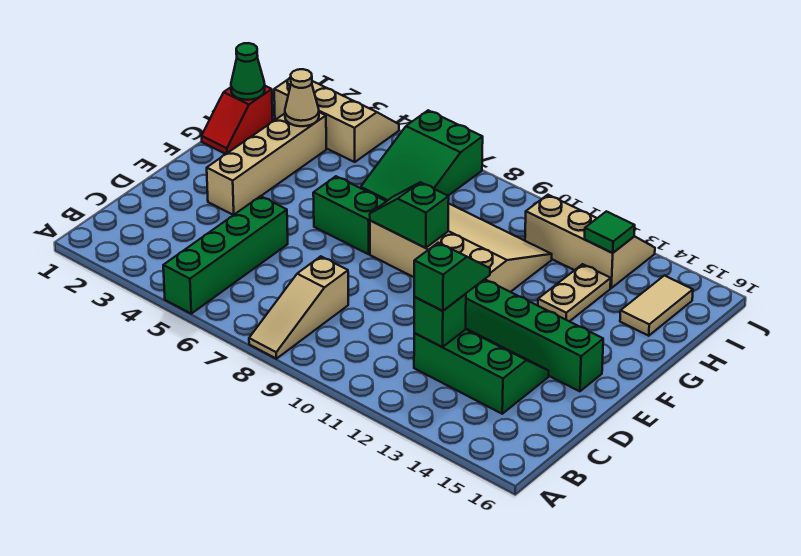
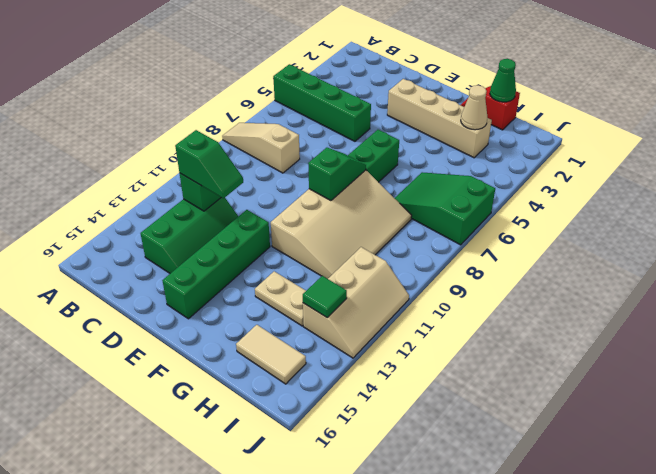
tan slope I2:J4 level 1 top I -> none

